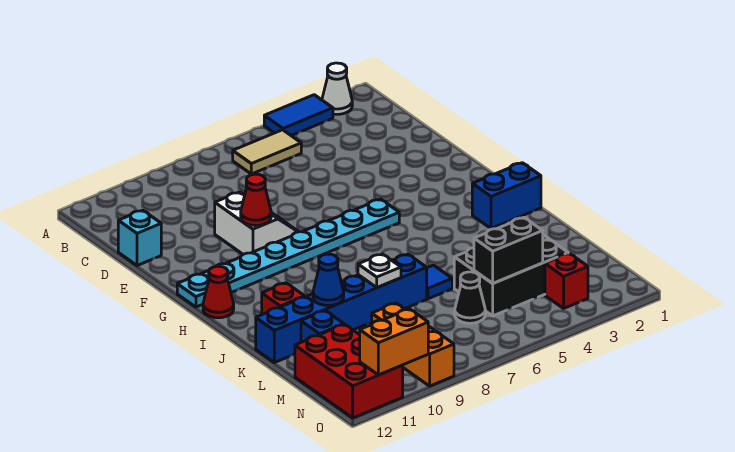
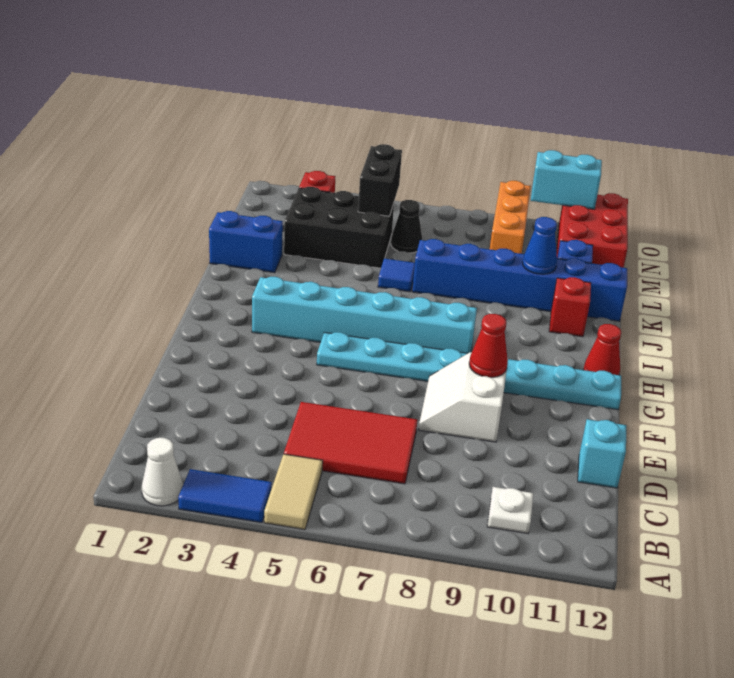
tan tile B5:B6 level 1 -> tan tile A5:B5 level 1
none -> red tile C5:D7 level 1
none -> cyan brick H3:H8 level 1
blue brick I1:I2 level 1 -> blue brick K1:K2 level 1
white plate K8 level 2 -> white plate B10 level 1
black brick M4:M5 level 2 -> black brick M5:N5 level 2
orange brick O10:O11 level 2 -> cyan brick O10:O11 level 2

